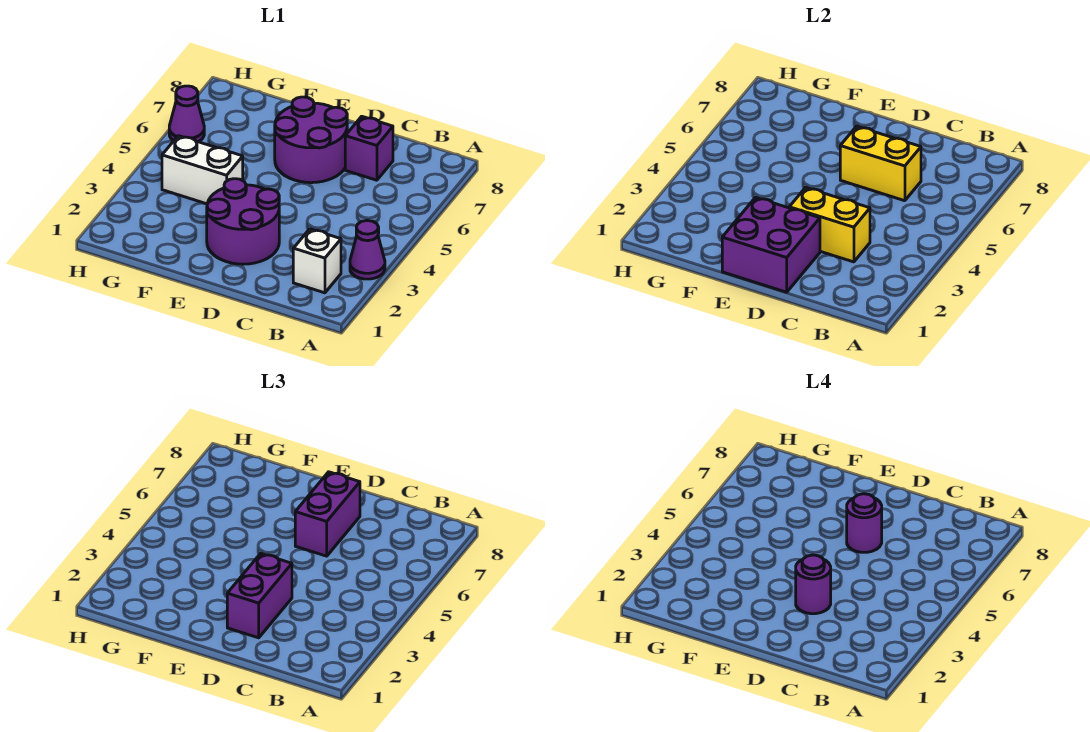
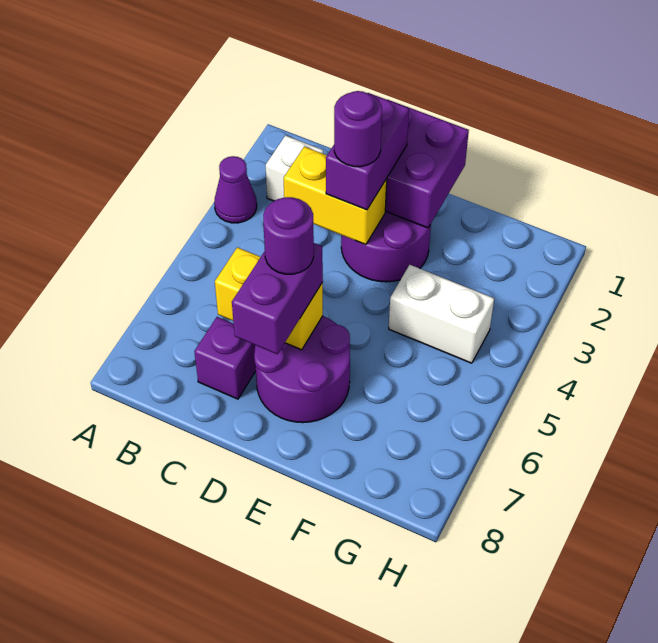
purple cone H6 level 1 -> none

